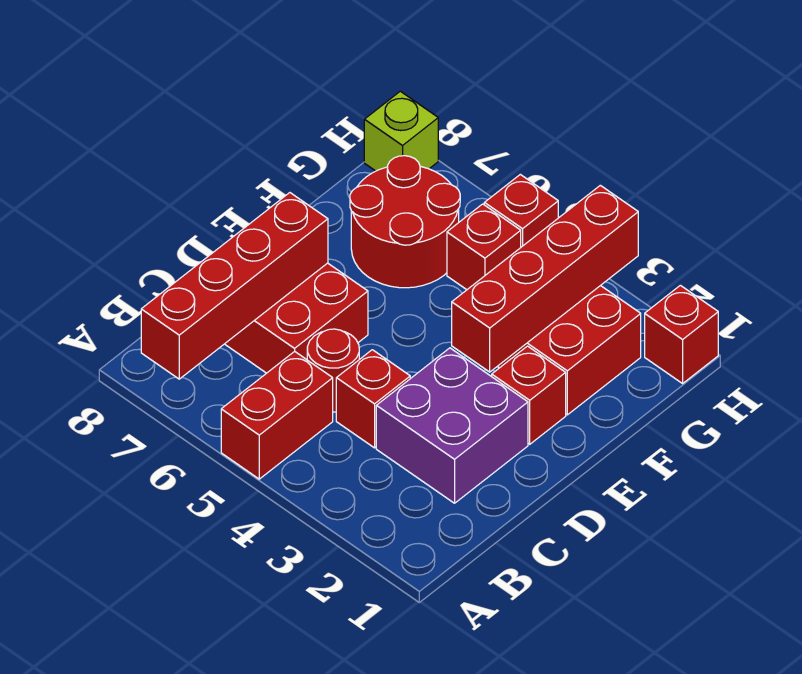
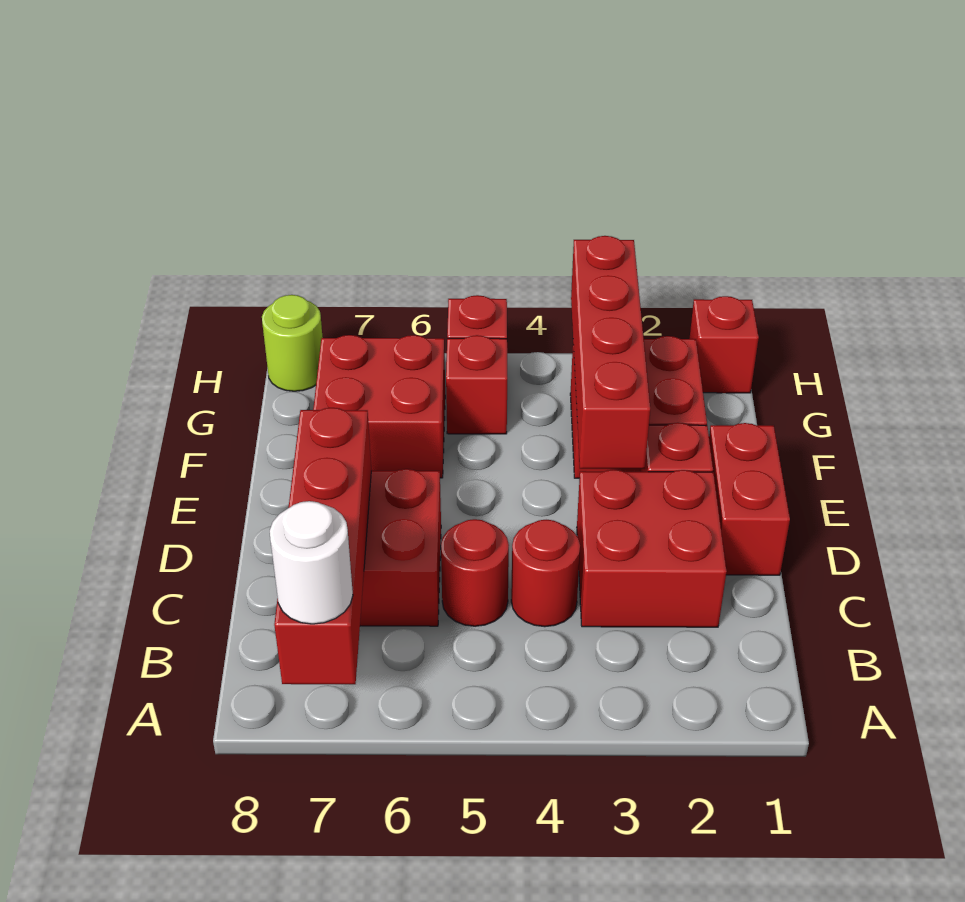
red brick A5:B5 level 1 -> red brick D1:E1 level 1
none -> white round brick A7 level 3
purple brick C2:D3 level 1 -> red brick C2:D3 level 1
red brick C4 level 1 -> red round brick C4 level 1
red round brick F6:G7 level 1 -> red brick F6:G7 level 1
lime brick H8 level 1 -> lime round brick H8 level 1

